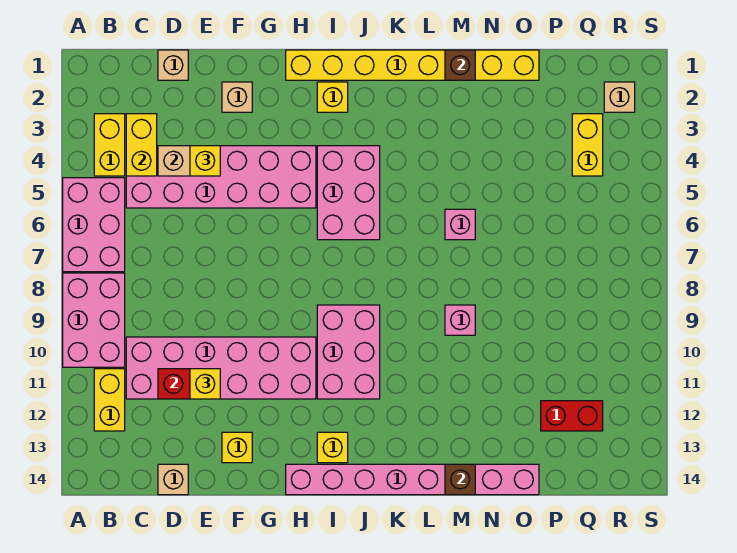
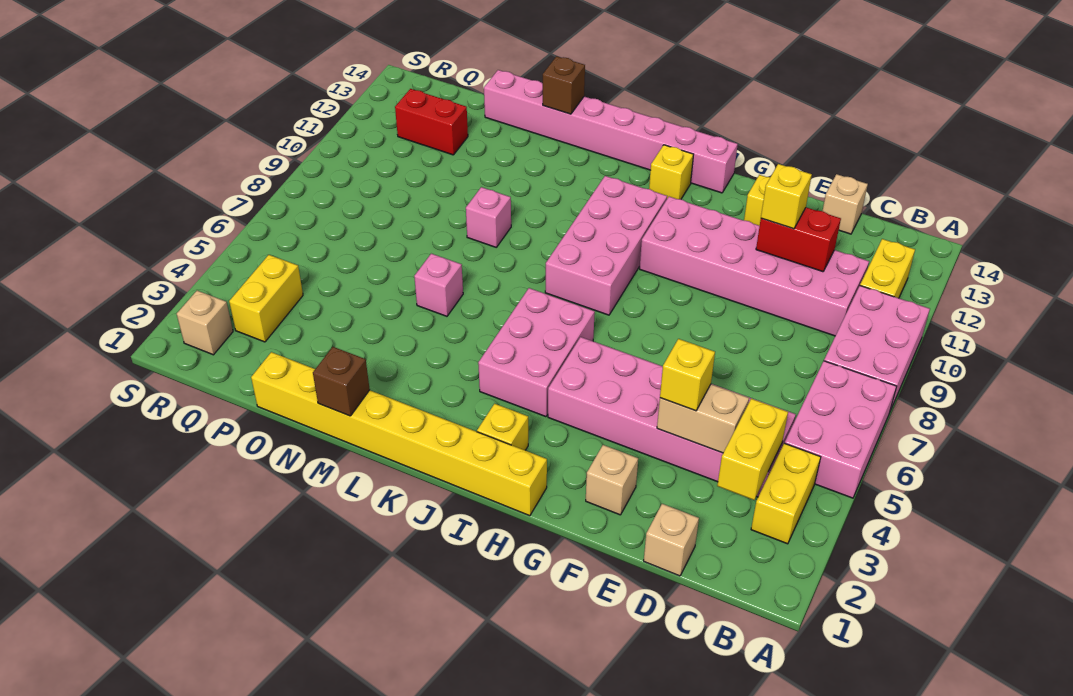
pink brick I9:J11 level 1 -> pink brick I8:J11 level 1

